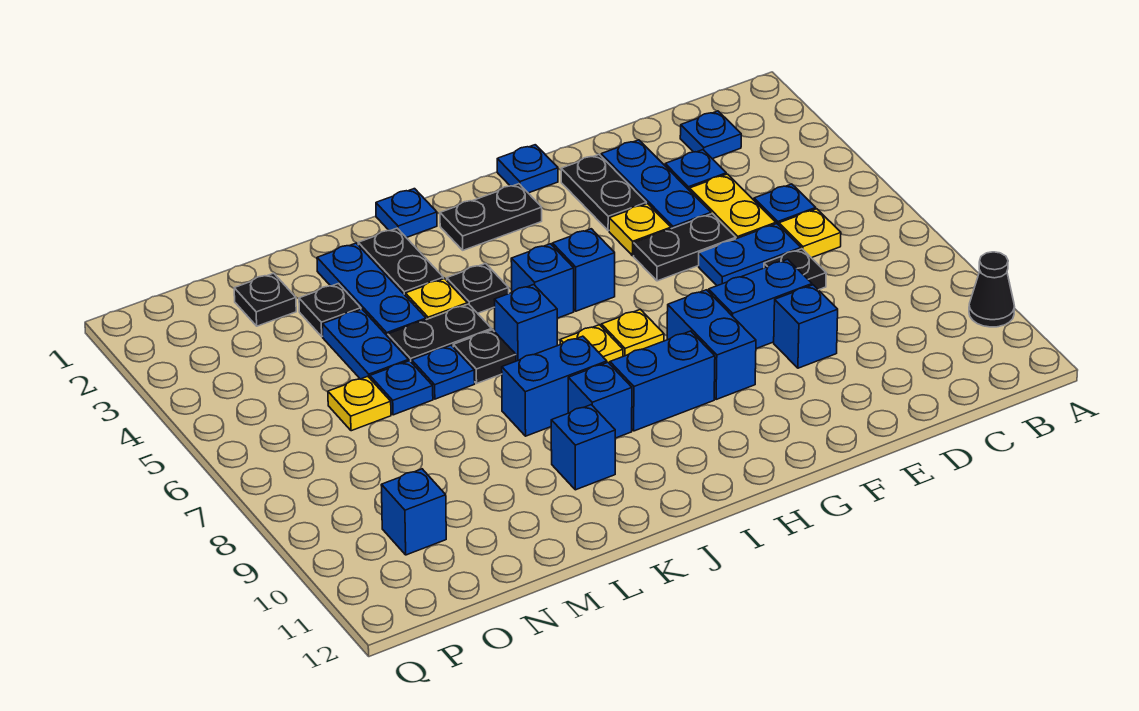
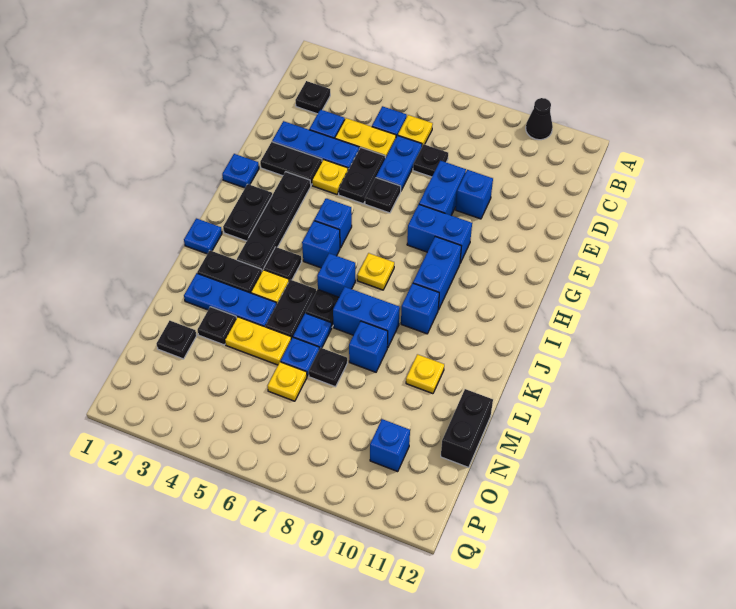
blue plate C2 level 1 -> black plate C2 level 1
none -> black plate F6 level 1
none -> black plate G3:J3 level 1
yellow plate H7 level 1 -> yellow plate L10 level 1
blue brick J8:K8 level 1 -> blue brick K7:K8 level 1
blue brick K10 level 1 -> blue brick L8 level 1
blue plate M4:M5 level 1 -> yellow plate M4:M5 level 1
none -> black plate M7 level 1
none -> black brick M12:N12 level 1

